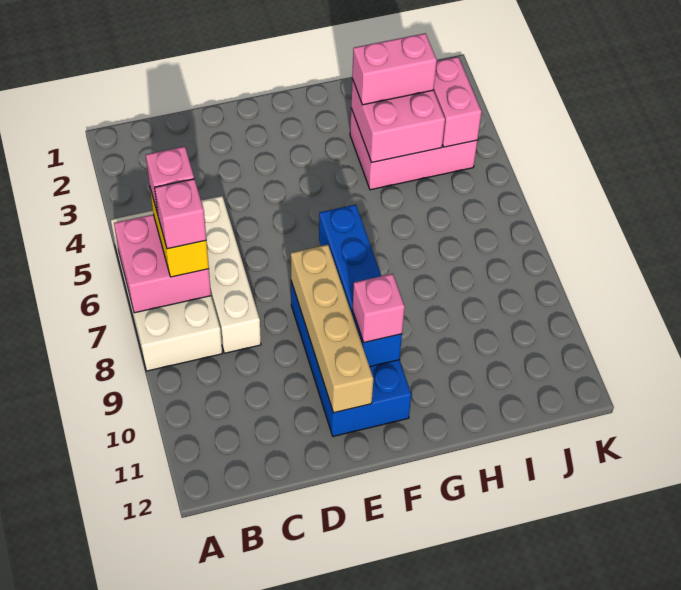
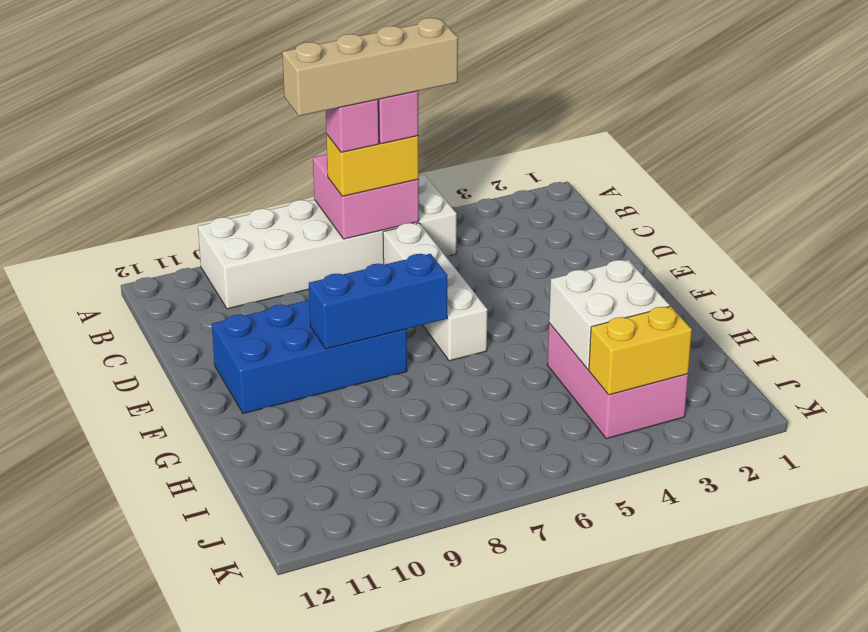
white brick A5:B8 level 1 -> white brick A5:B10 level 1
white brick C5:C8 level 1 -> white brick C6:F6 level 1
tan brick E8:E11 level 2 -> tan brick B5:B8 level 5
blue brick F7:F10 level 2 -> blue brick F7:F9 level 2
pink brick F10 level 3 -> none
pink brick H3:I4 level 2 -> white brick H3:I4 level 2
pink brick H3:I3 level 3 -> none
pink brick J3:J4 level 2 -> yellow brick J3:J4 level 2

